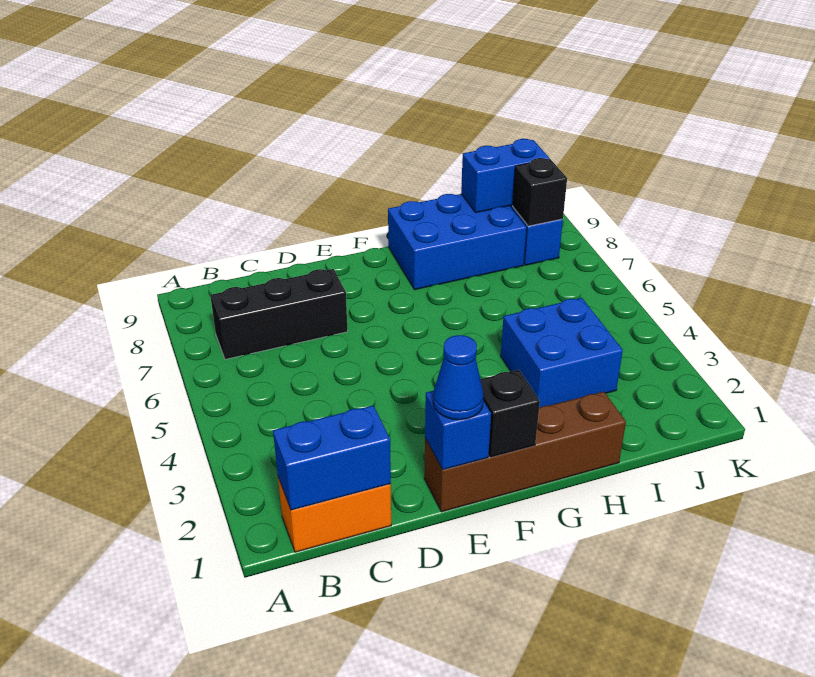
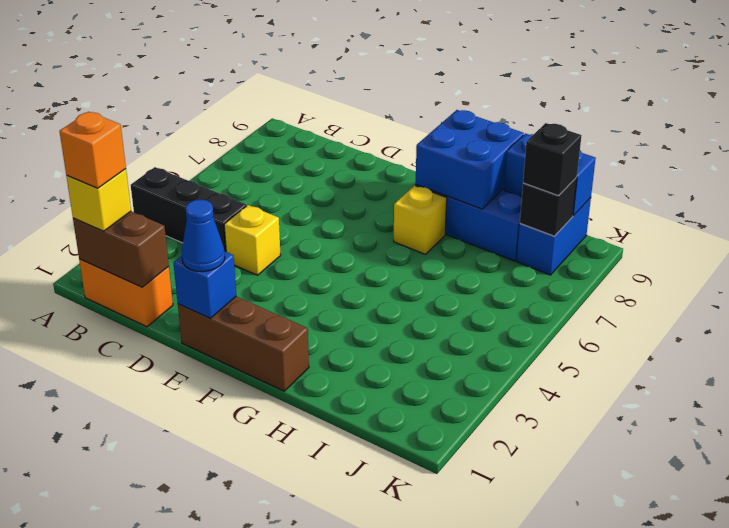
blue brick B1:C1 level 2 -> brown brick B1:C1 level 2
none -> yellow brick B1 level 3
none -> orange brick B1 level 4
black brick B7:D7 level 1 -> black brick A4:C4 level 1
none -> yellow brick D4 level 1
brown brick E1:H1 level 1 -> brown brick E1:G1 level 1
black brick F1 level 2 -> black brick J8 level 3
none -> yellow brick G7 level 1
blue brick H3:I4 level 1 -> blue brick G8:H9 level 2

